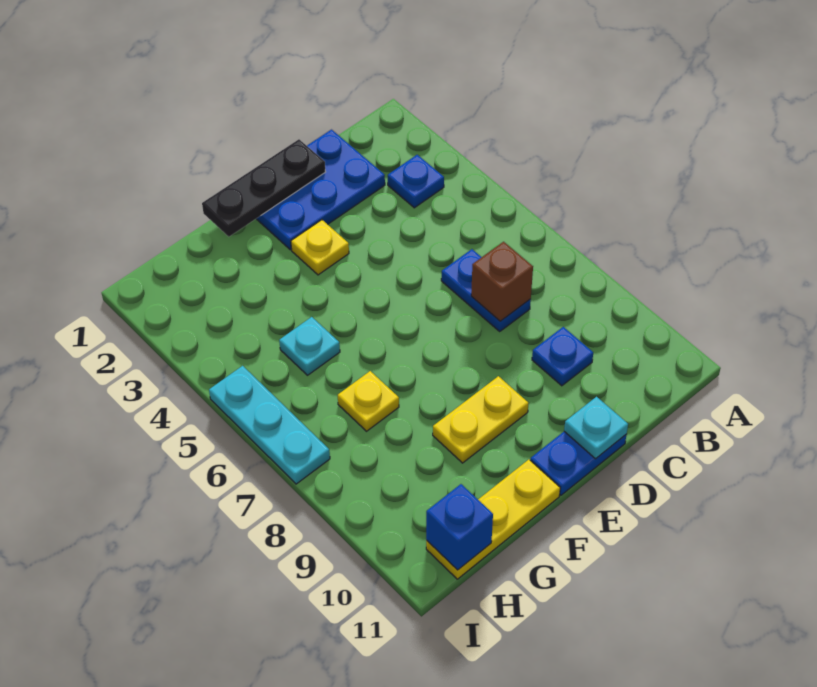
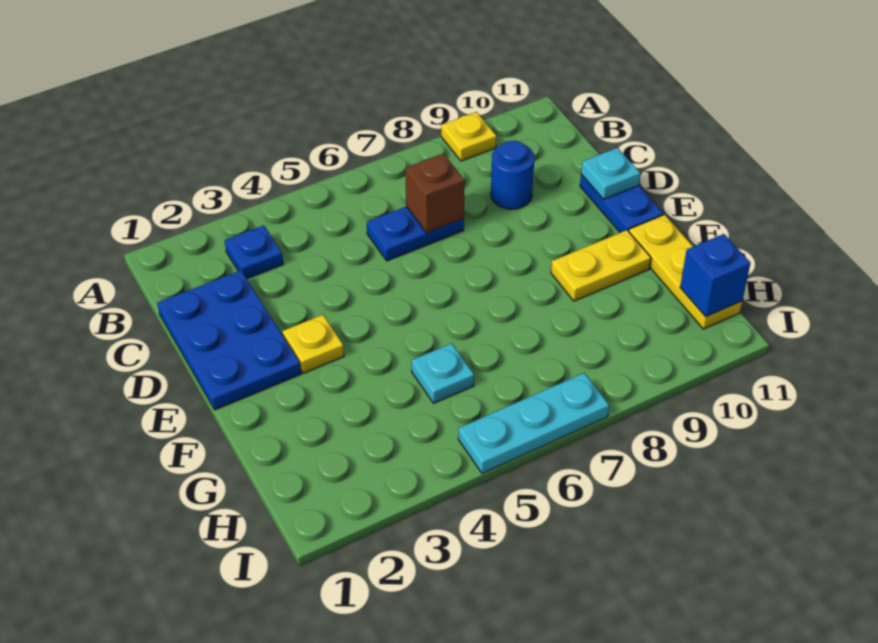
blue plate C9 level 1 -> blue round brick C9 level 1
black plate D1:F1 level 2 -> none
yellow plate E9:F9 level 1 -> yellow plate F9:F10 level 1
yellow plate G7 level 1 -> yellow plate A9 level 1

